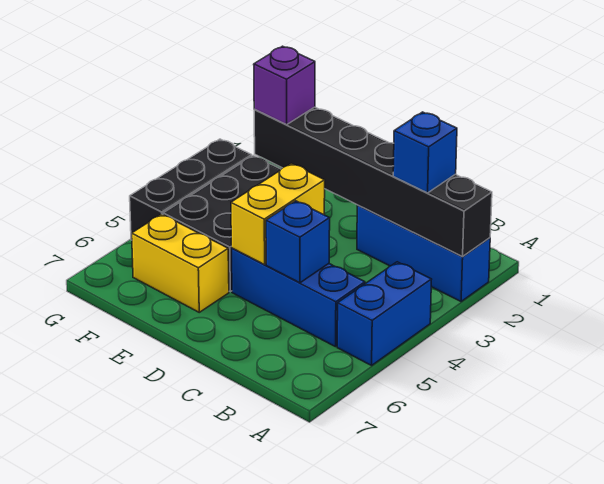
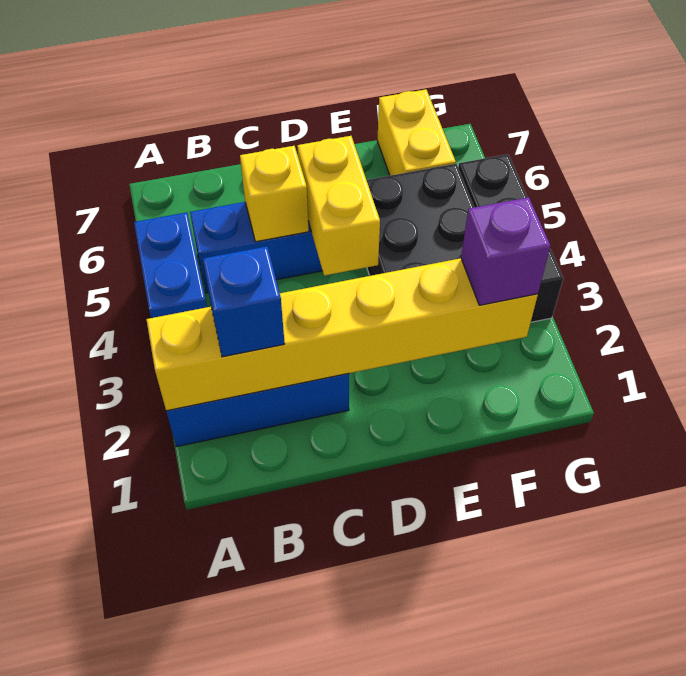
black brick A2:F2 level 2 -> yellow brick A2:F2 level 2
blue brick C5 level 2 -> yellow brick C5 level 2
yellow brick E6:F6 level 1 -> yellow brick F6:F7 level 1

